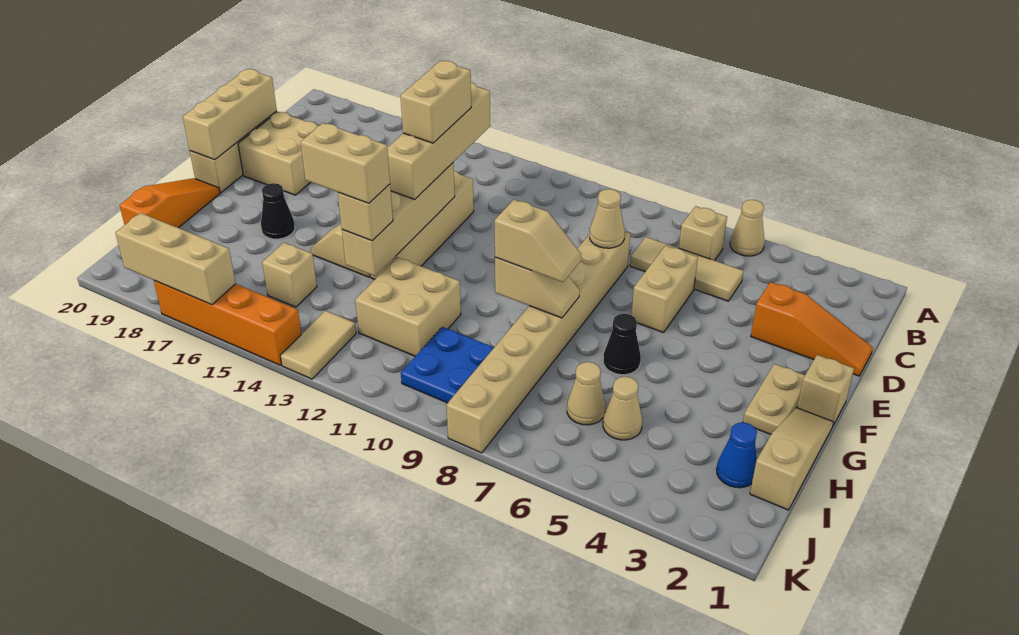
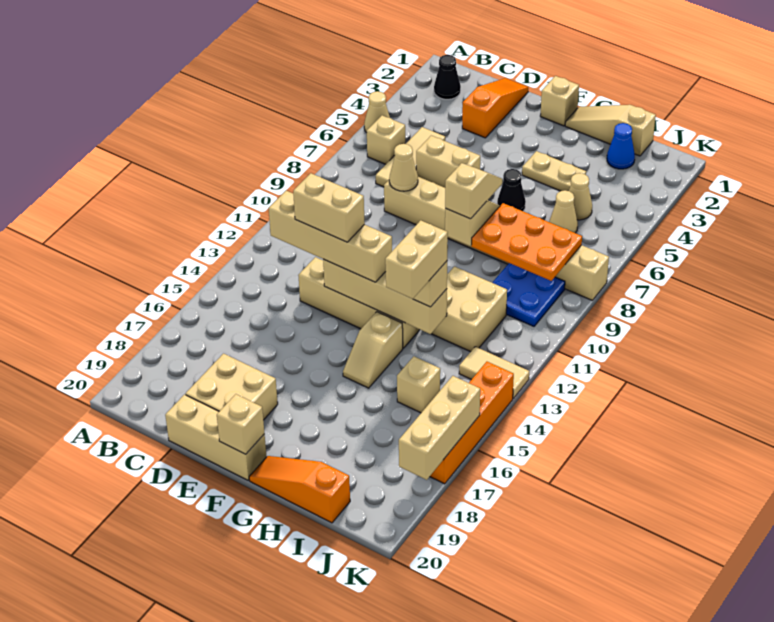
tan brick D20:F20 level 2 -> tan brick F20 level 2
tan plate F2:G2 level 1 -> tan plate G4:H4 level 1
black cone G17 level 1 -> black cone B2 level 1
none -> orange plate H8:J9 level 2

